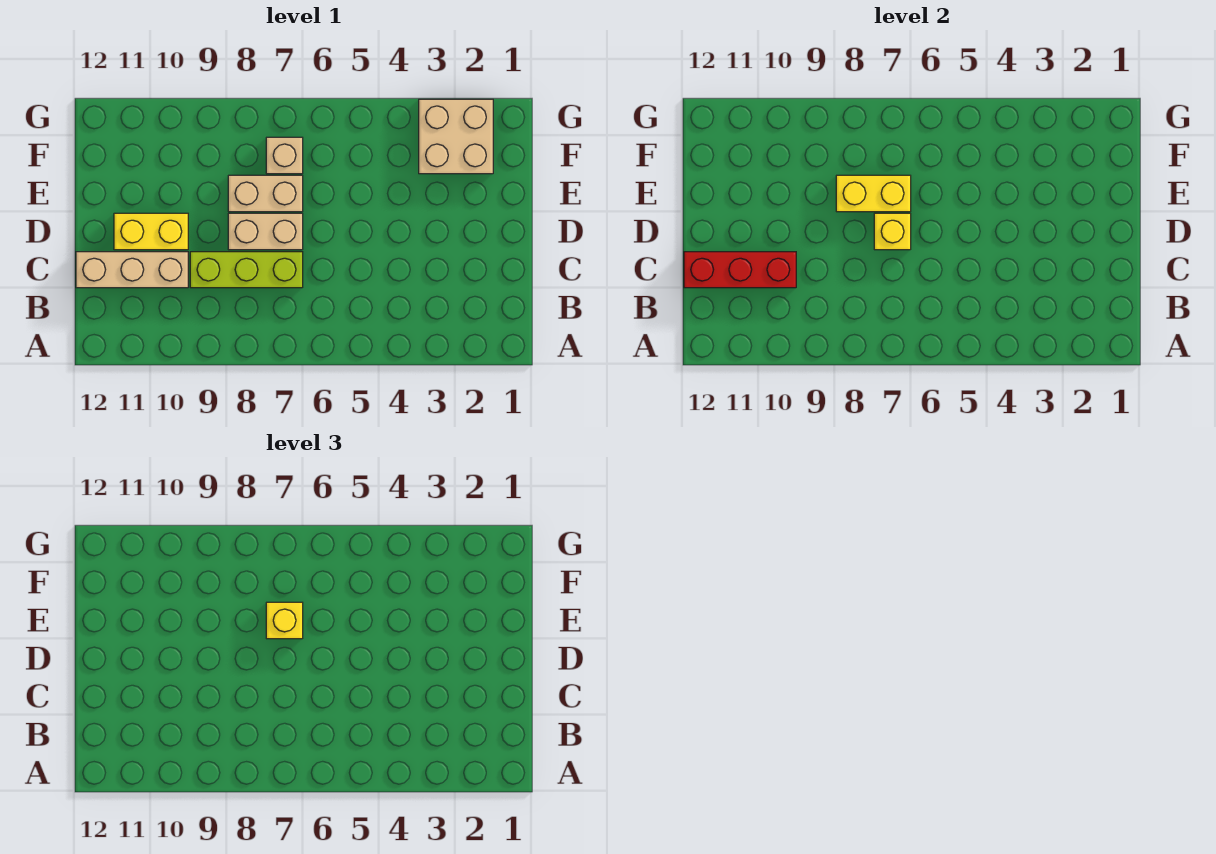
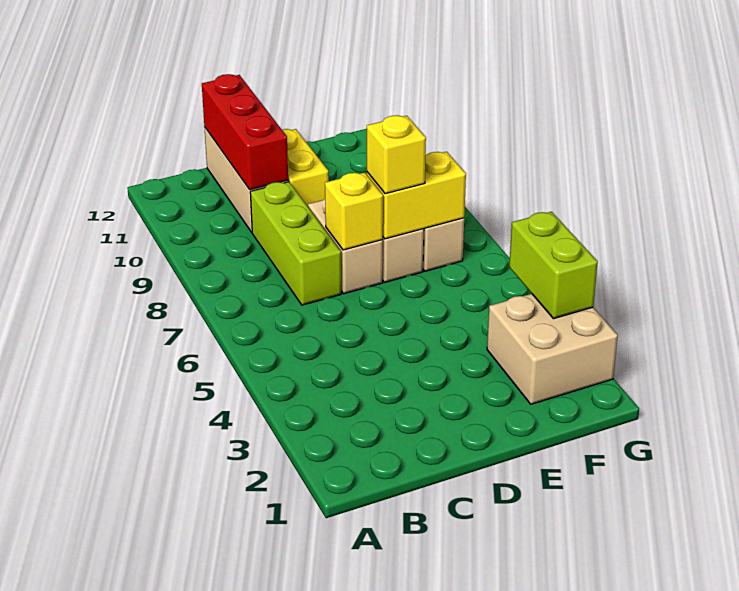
yellow brick E7:E8 level 2 -> yellow brick E7:F7 level 2
none -> lime brick G3:G4 level 2

